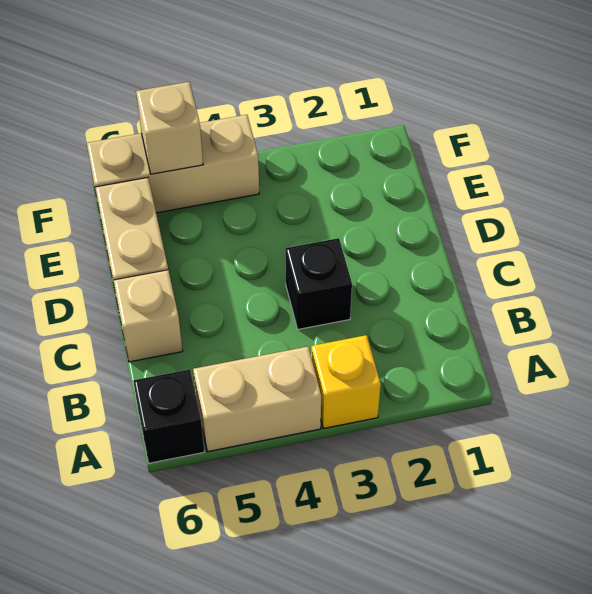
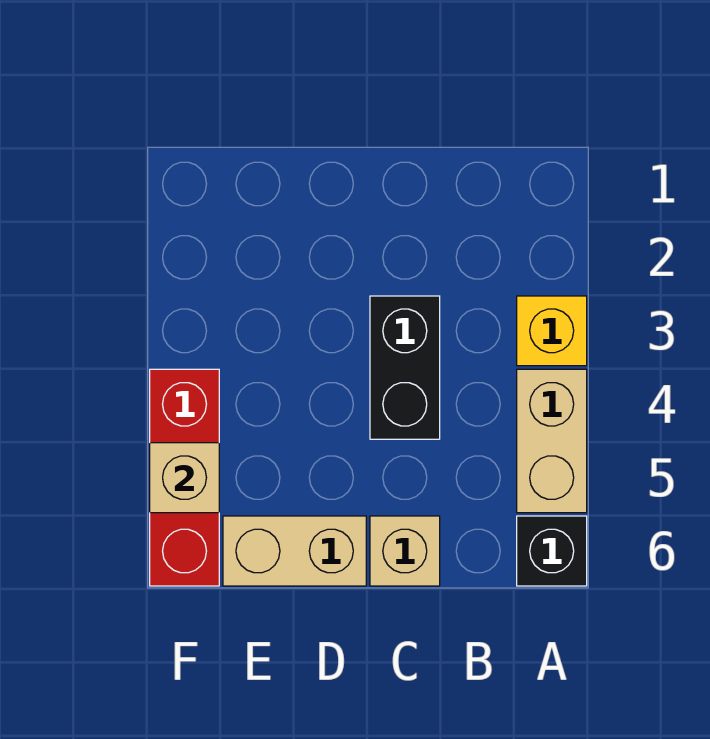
black brick C3 level 1 -> black brick C3:C4 level 1
tan brick F4:F6 level 1 -> red brick F4:F6 level 1

